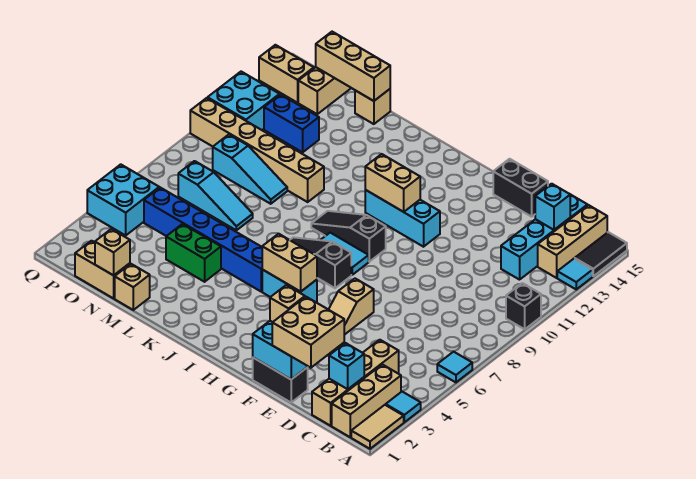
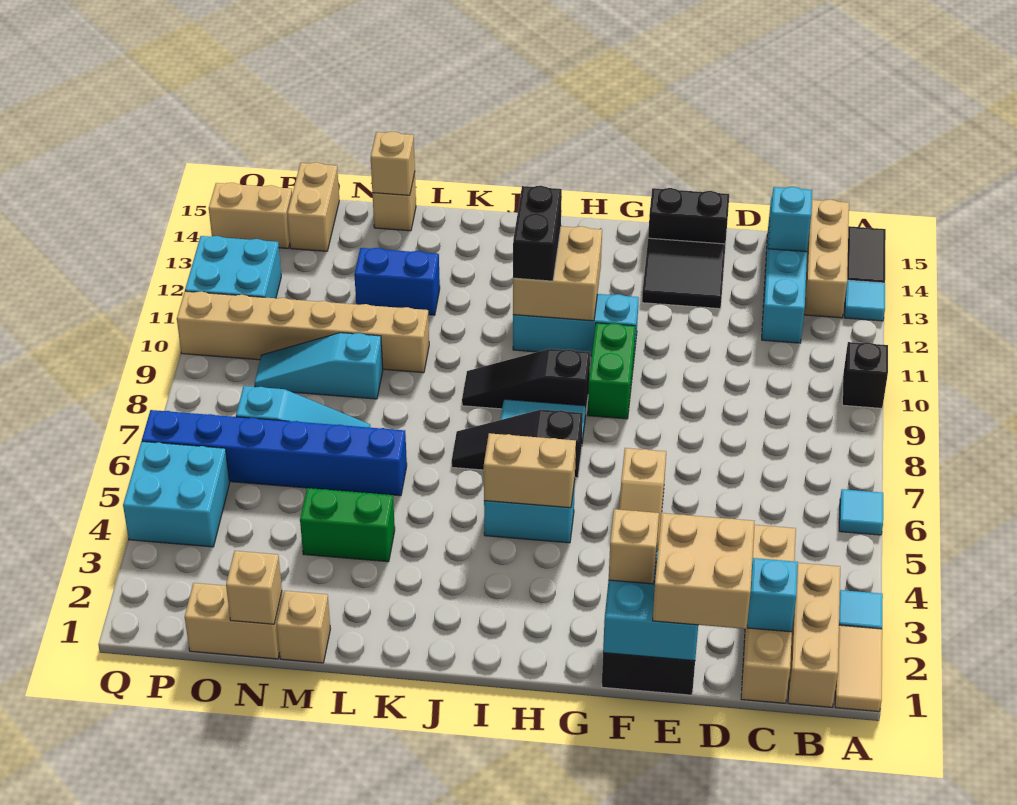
none -> black tile E13:F14 level 1
none -> green brick G9:G10 level 1
tan brick H11:I11 level 2 -> tan brick H11:I12 level 2
none -> black brick I11:I12 level 3
blue brick J5:O5 level 1 -> blue brick L6:Q6 level 1
cyan slope M9:O9 level 1 top O -> cyan slope M9:O9 level 1 top M
tan brick M15:O15 level 2 -> tan brick M15 level 2
blue brick N12:O12 level 1 -> blue brick L12:M12 level 1

